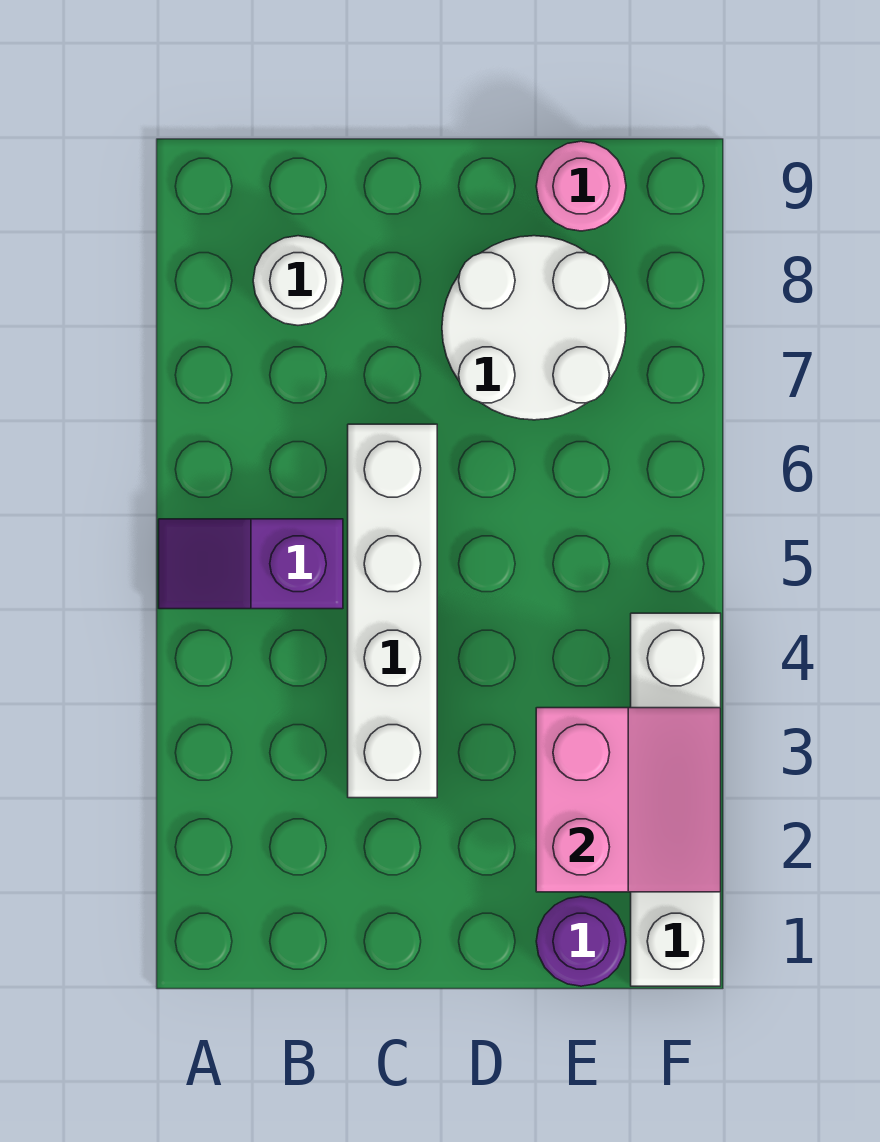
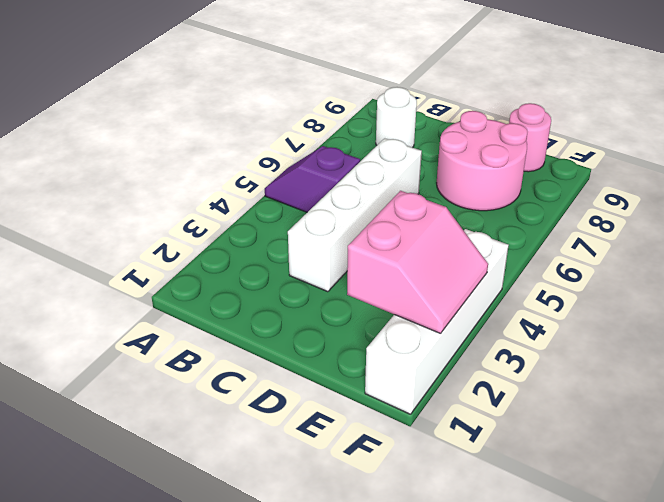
white round brick D7:E8 level 1 -> pink round brick D7:E8 level 1
purple round brick E1 level 1 -> none

